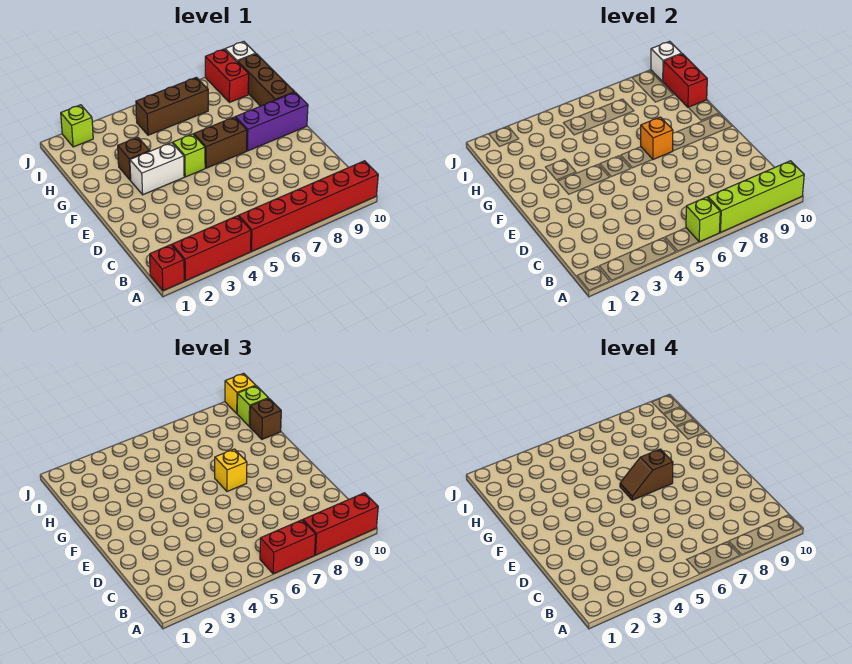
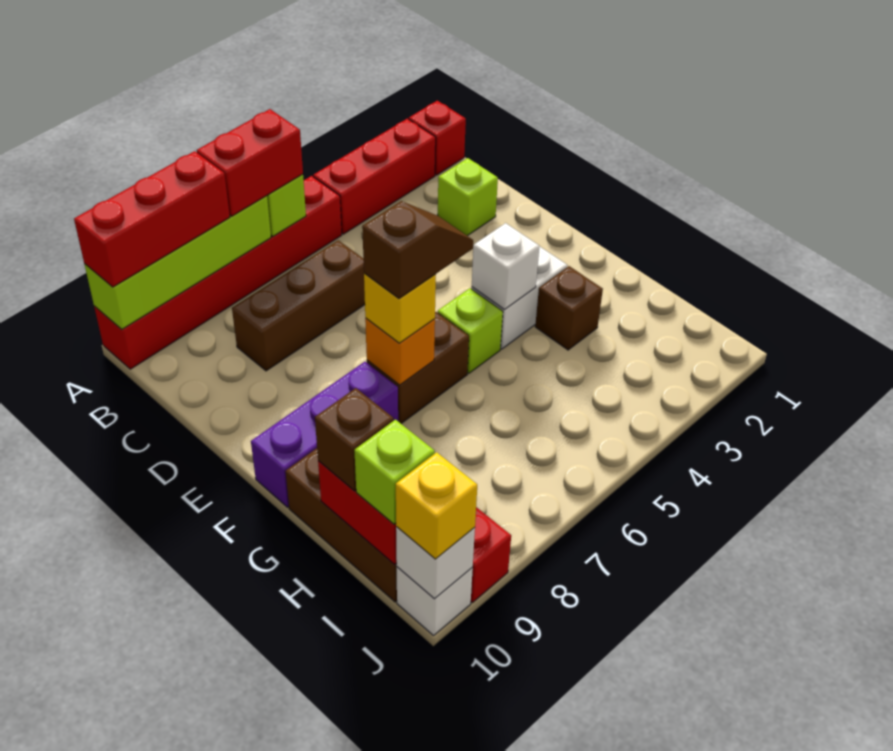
none -> white brick F4 level 2
brown brick I5:I7 level 1 -> brown brick C6:C8 level 1
lime brick J2 level 1 -> lime brick C2 level 1

